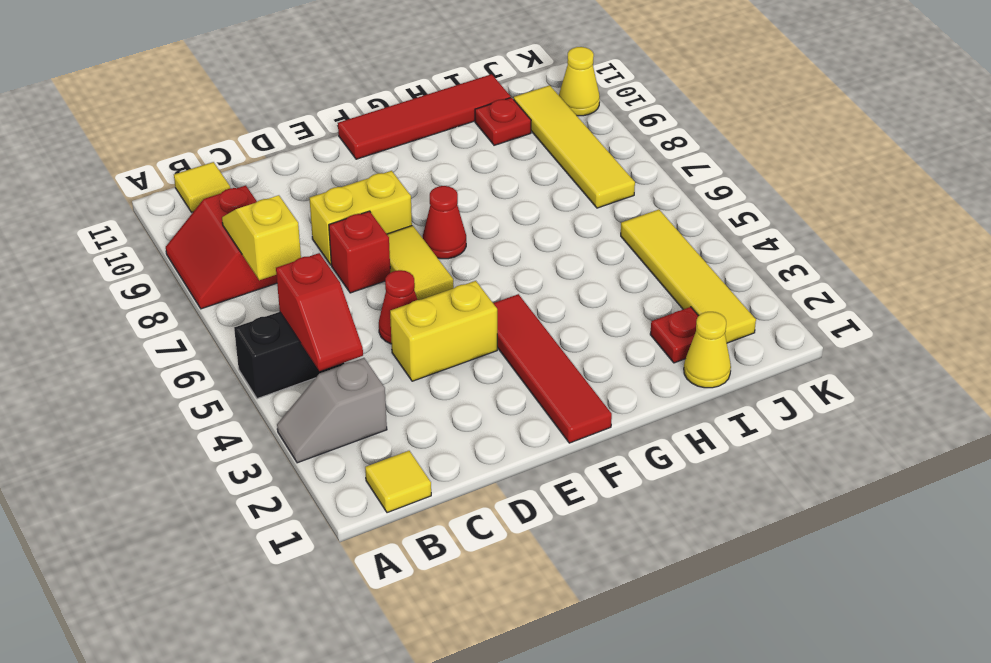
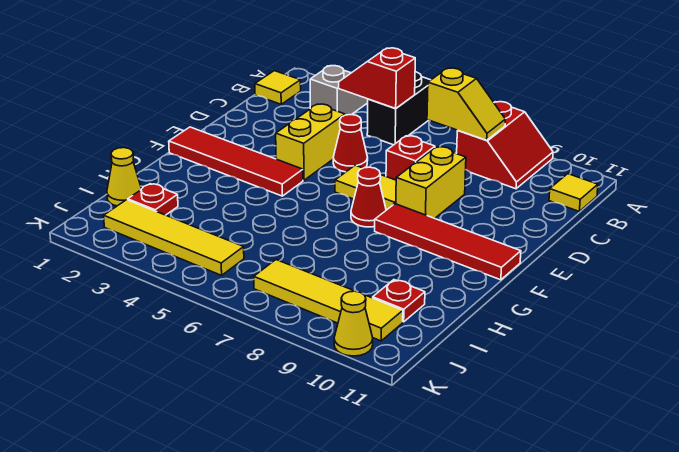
red slope A8:B9 level 1 top B -> red slope A8:B9 level 1 top 8
red tile F11:I11 level 1 -> red tile F8:F11 level 1

